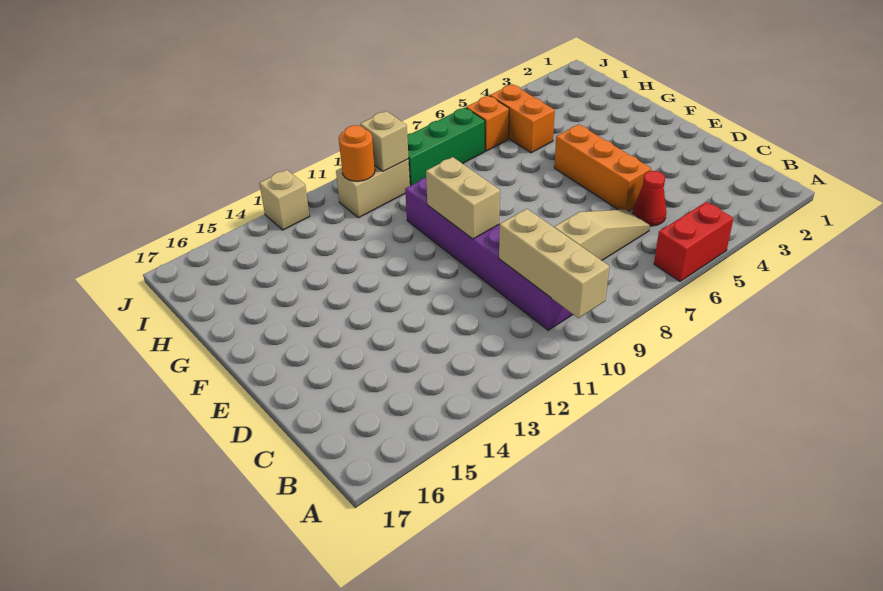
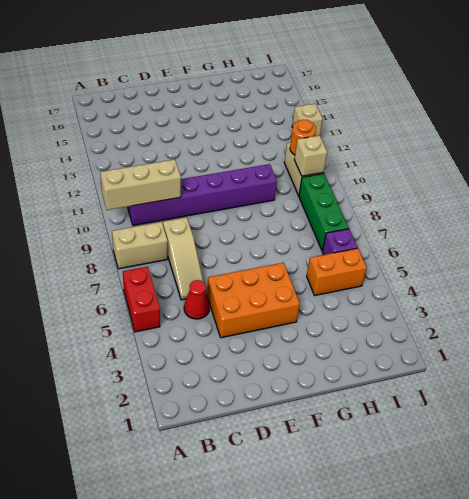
orange brick D5:F5 level 1 -> orange brick D4:F5 level 1
tan brick E10:F10 level 2 -> tan brick A8:B8 level 1
orange brick I6 level 1 -> purple brick I6 level 1

